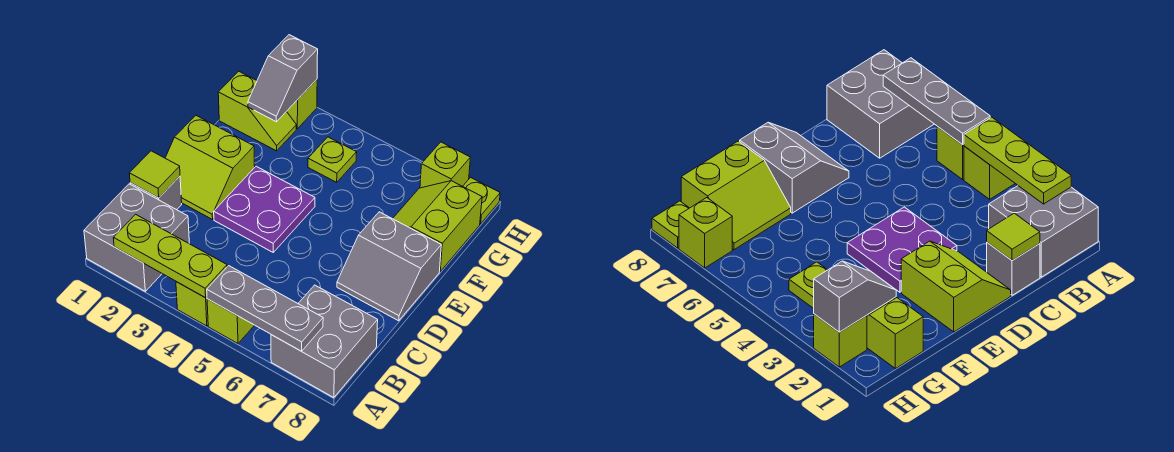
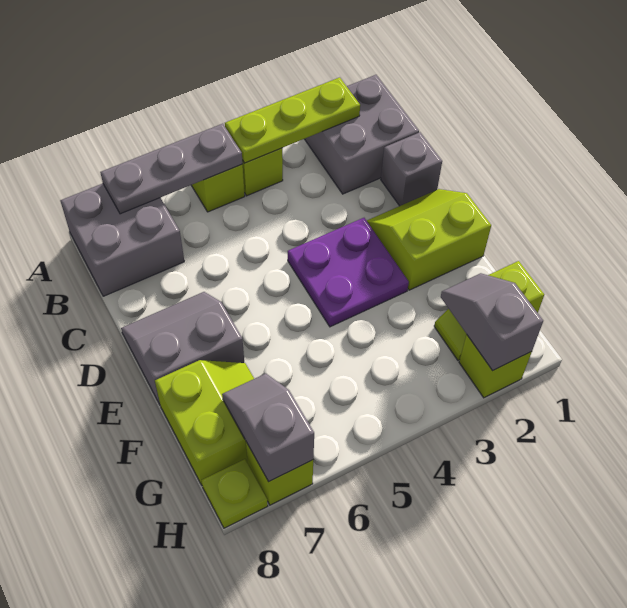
lime tile C1 level 2 -> none
lime plate G4 level 1 -> none
none -> grey slope G7:H7 level 2 top H

